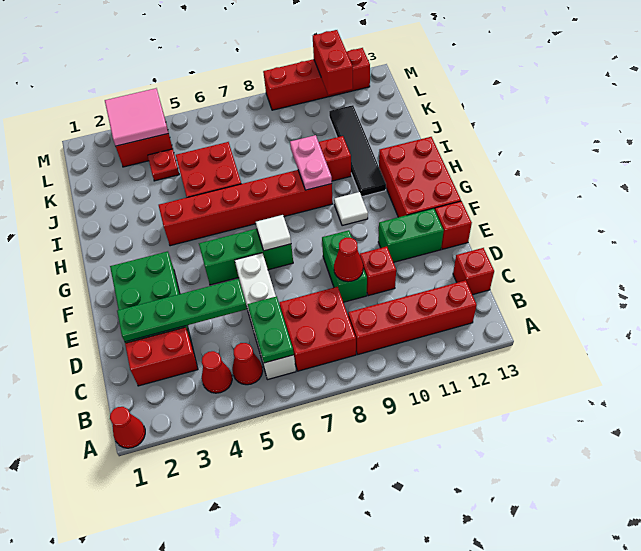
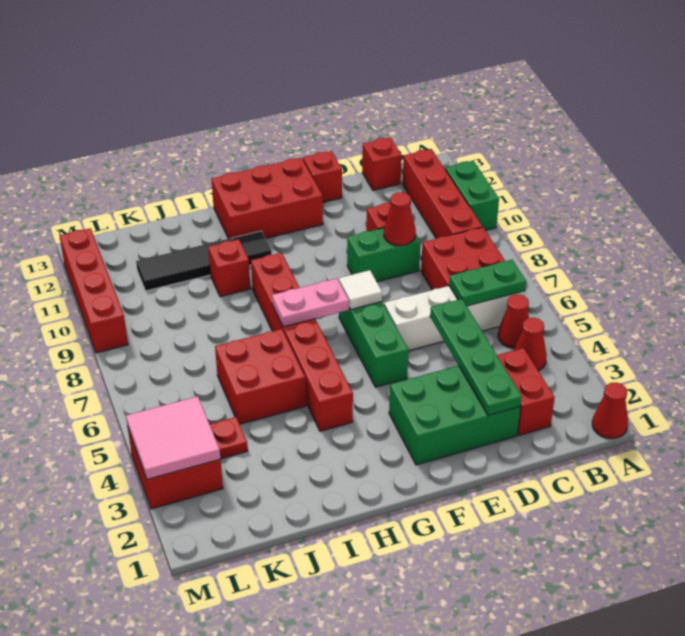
green brick E11:E12 level 1 -> green brick A10:A11 level 1
white tile G10 level 1 -> none
pink plate H9:I9 level 2 -> pink plate G7:H7 level 2
red brick L11:M11 level 2 -> none

